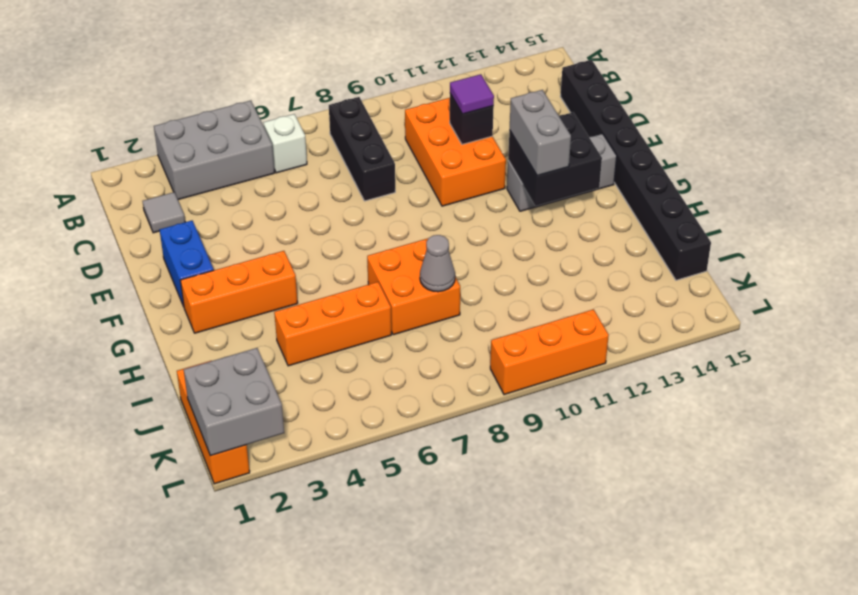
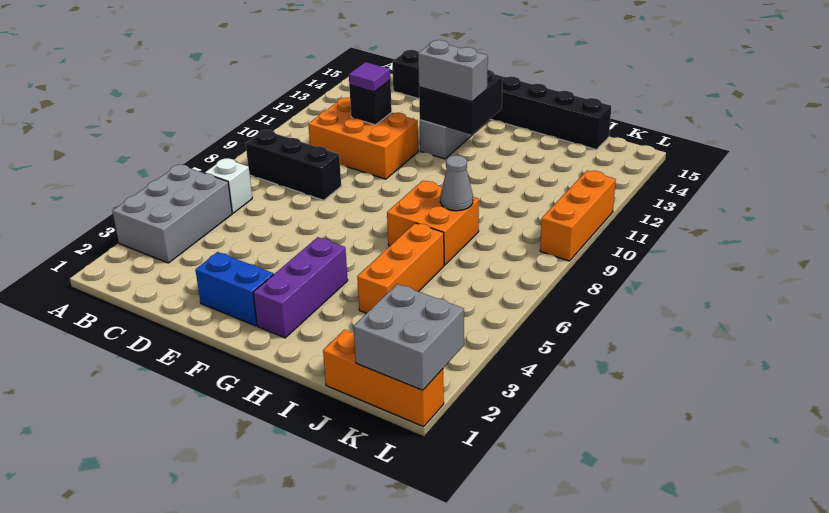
grey tile C2 level 1 -> none
orange brick G2:G4 level 1 -> purple brick G2:G4 level 1

